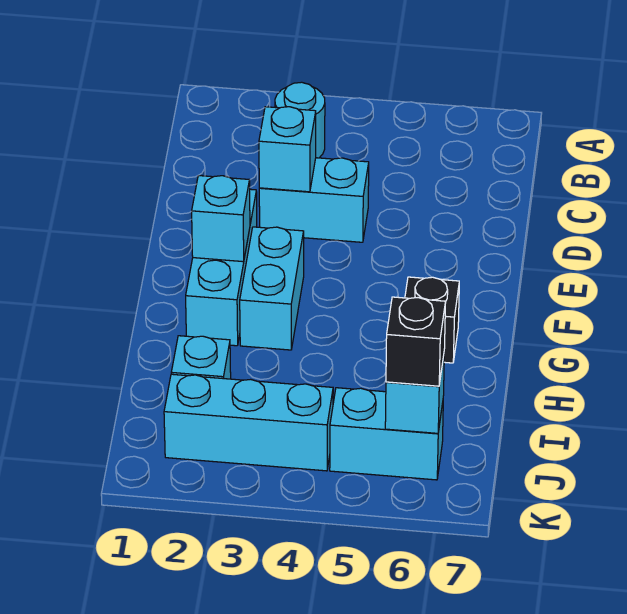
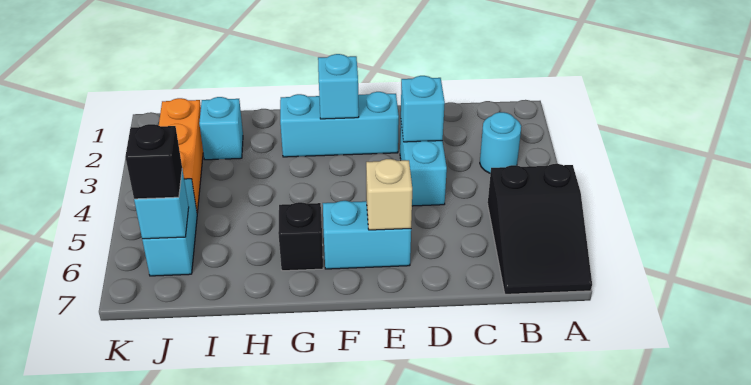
none -> black slope A5:B7 level 1 top 5
none -> tan brick E6 level 2
cyan brick F3:G3 level 1 -> cyan brick E6:F6 level 1
cyan brick J2:J4 level 1 -> orange brick J2:J4 level 1

